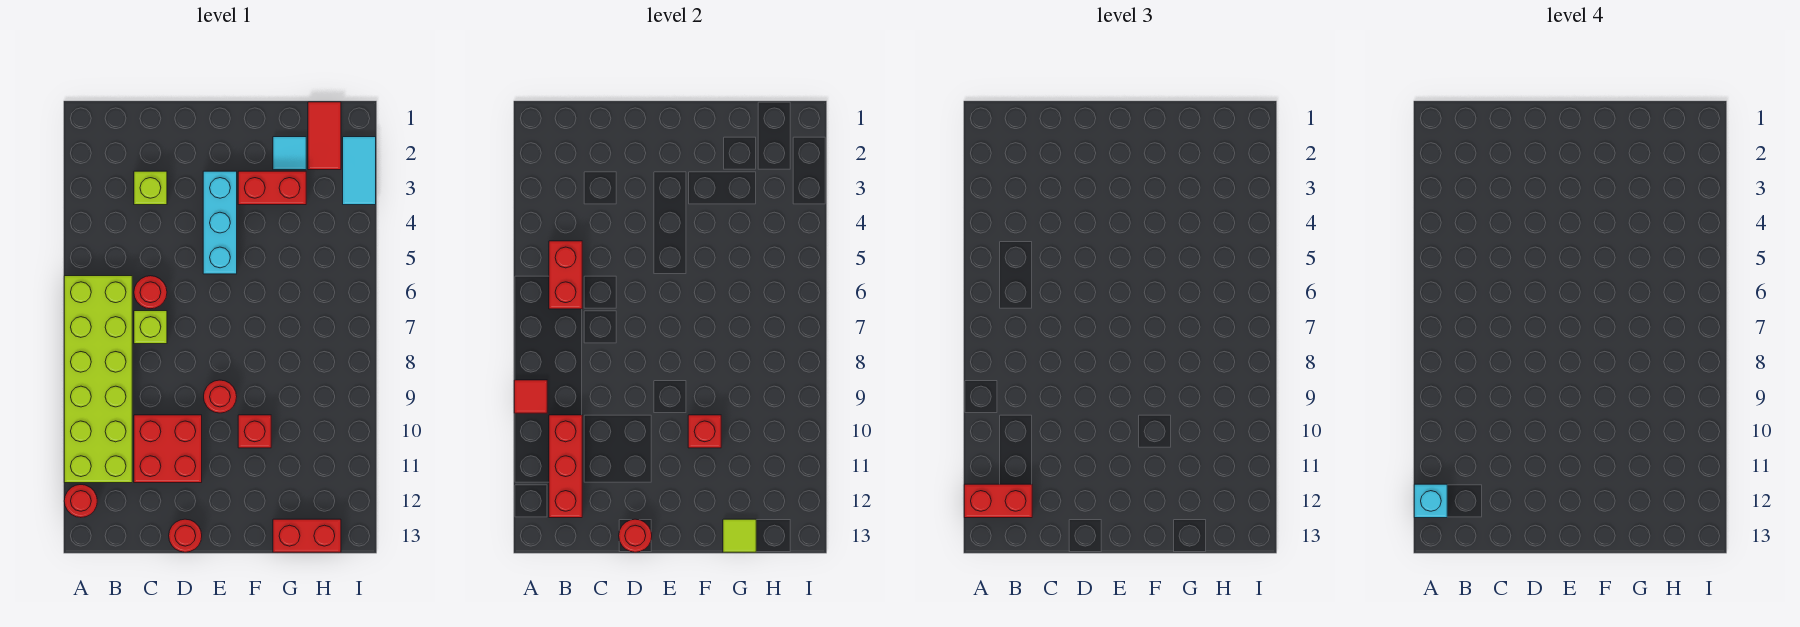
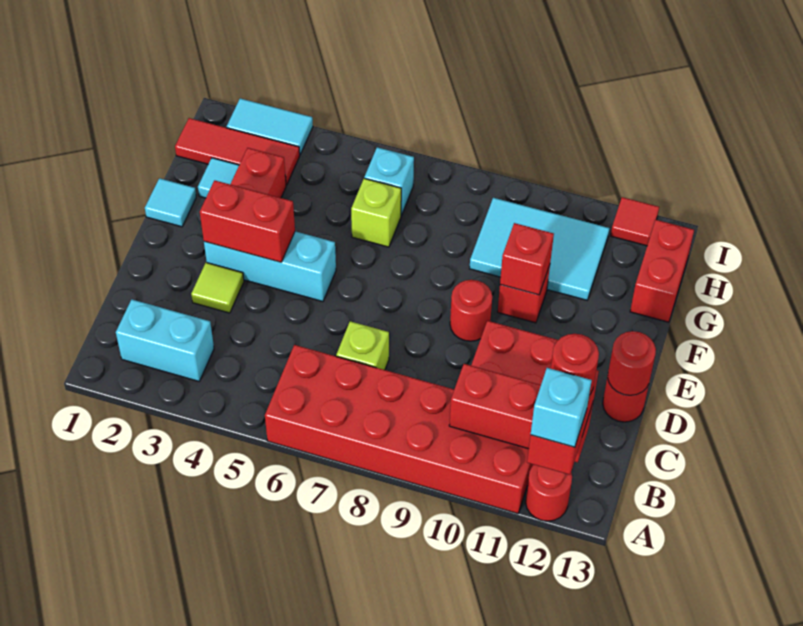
lime brick A6:B11 level 1 -> red brick A6:B11 level 1
red tile A9 level 2 -> red tile I12 level 1
none -> cyan brick B2:B3 level 1
red brick B5:B6 level 2 -> red brick E3:E4 level 2
lime brick C3 level 1 -> lime brick G6 level 1
red round brick C6 level 1 -> red round brick B12 level 4
none -> cyan tile F1 level 1
none -> cyan tile G9:H11 level 1
lime tile G13 level 2 -> lime tile D3 level 1
red tile H1:H2 level 1 -> red tile H1:H3 level 1
none -> cyan brick H6 level 1

